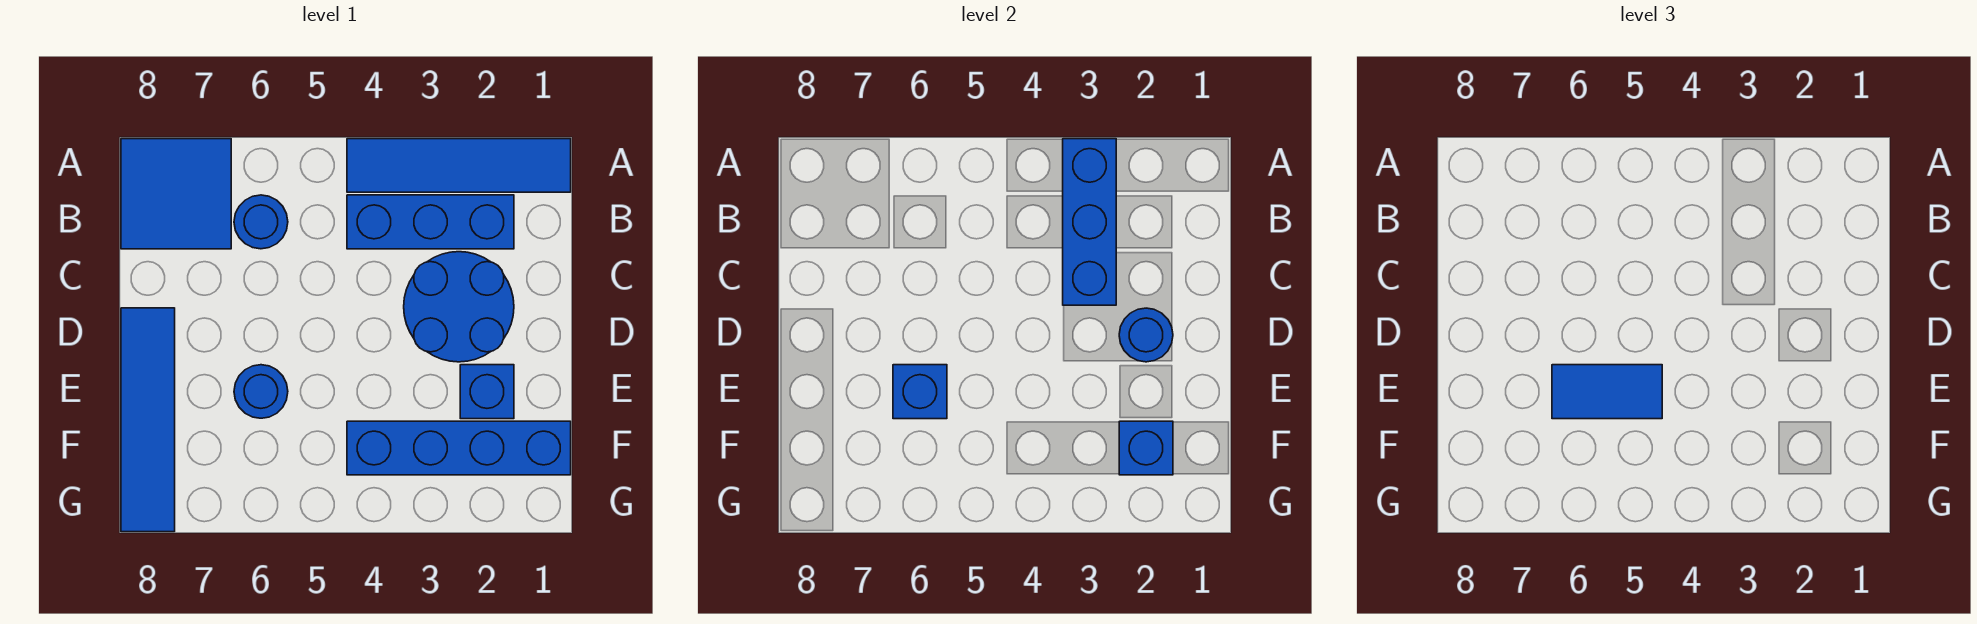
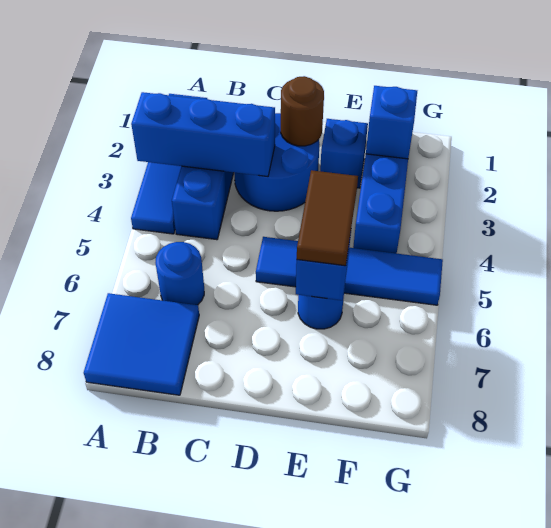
blue round brick D2 level 2 -> brown round brick D2 level 2
blue tile D8:G8 level 1 -> blue tile D5:G5 level 1
blue tile E5:E6 level 3 -> brown tile E5:E6 level 3

